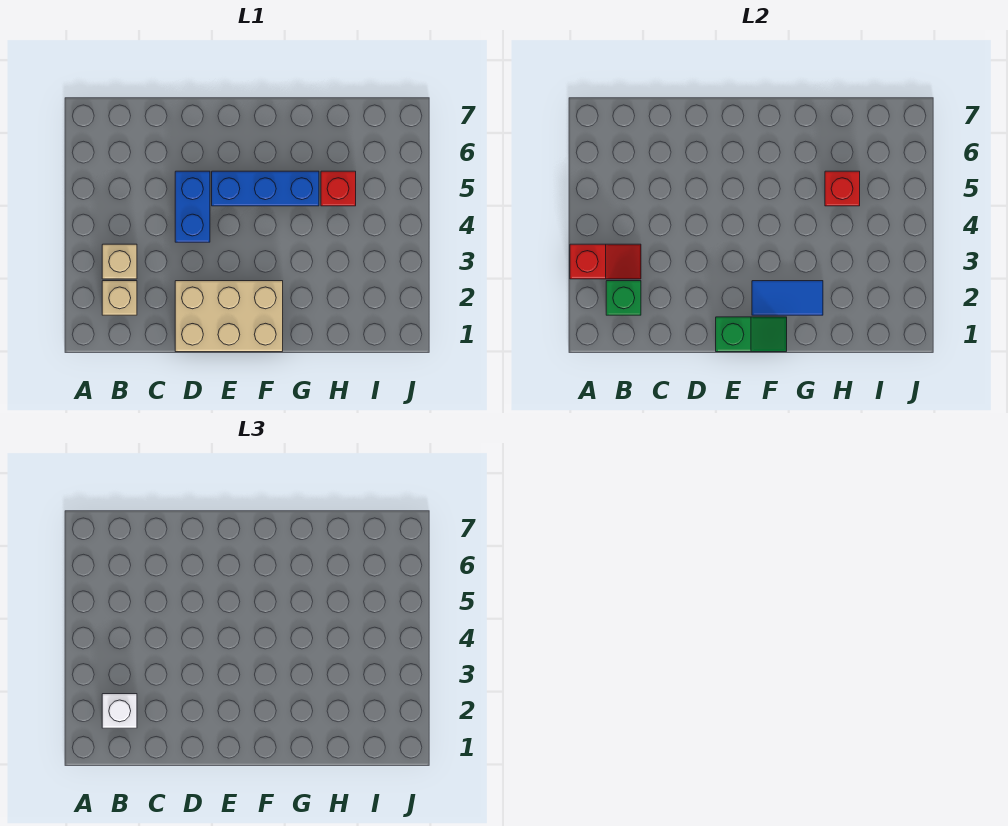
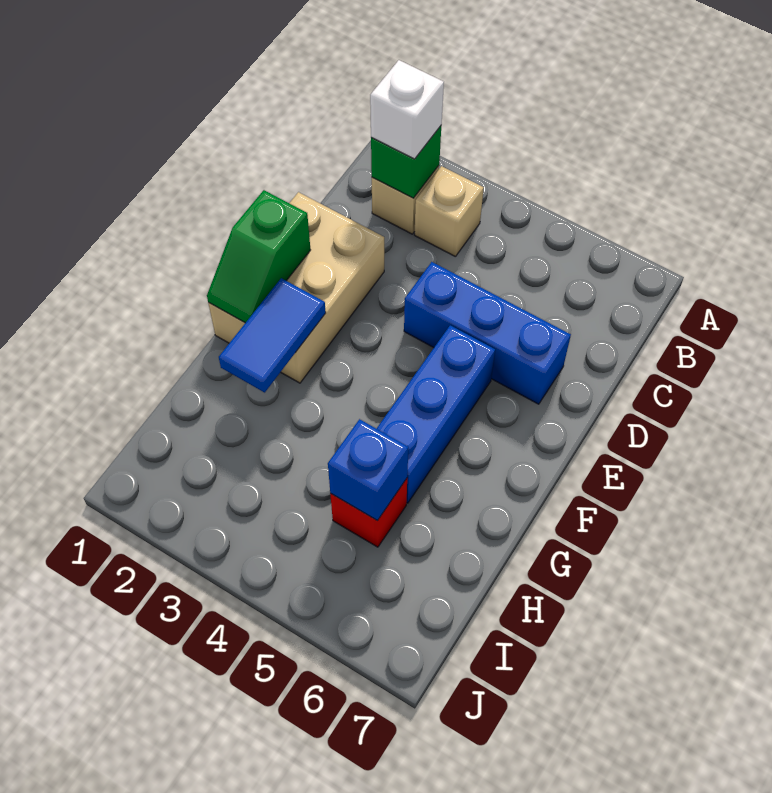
red slope A3:B3 level 2 top A -> none
blue brick D4:D5 level 1 -> blue brick D4:D6 level 1
red brick H5 level 2 -> blue brick H5 level 2

